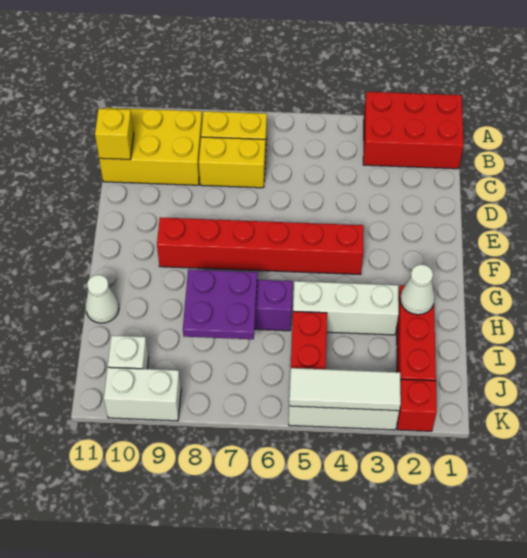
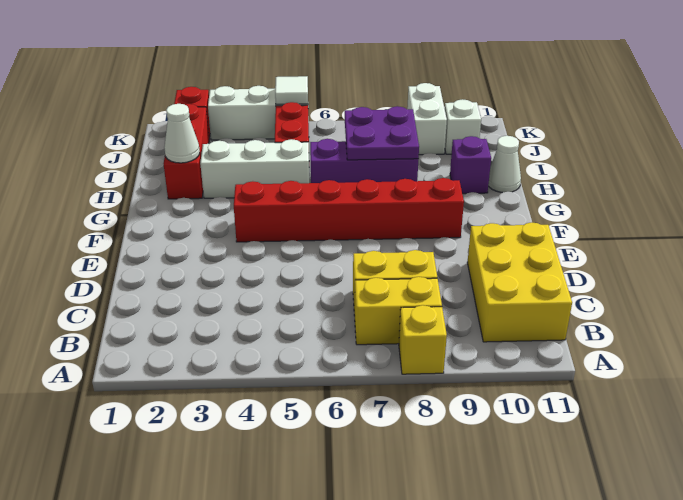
red brick A1:B3 level 1 -> none
yellow brick B9:C11 level 1 -> yellow brick B10:D11 level 1
yellow brick C11 level 2 -> yellow brick A8 level 1
none -> purple brick H10 level 1
white tile K3:K5 level 2 -> white tile K5 level 2
white brick K9:K10 level 1 -> white brick J9:K9 level 1

